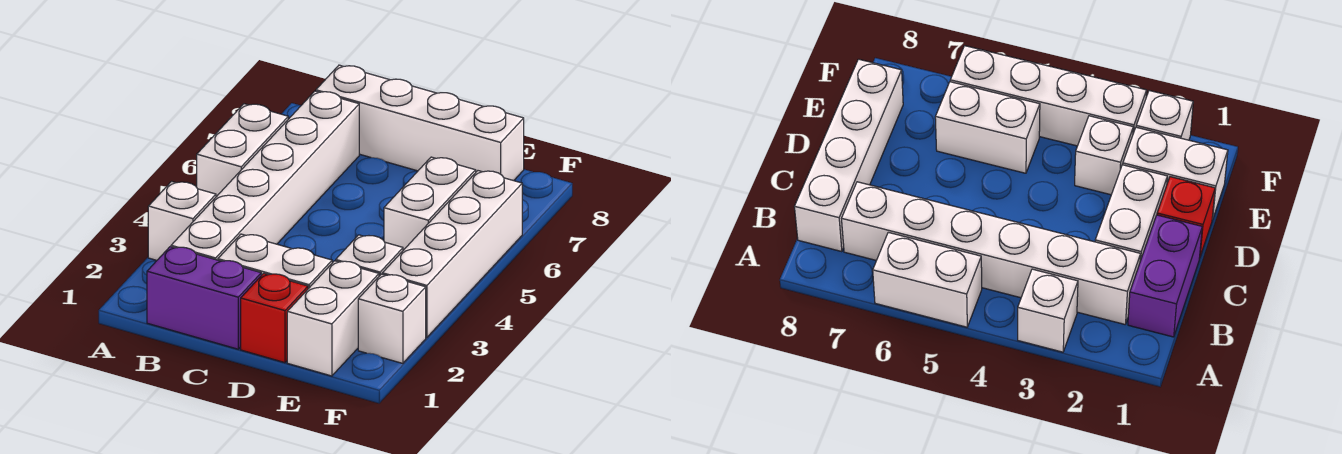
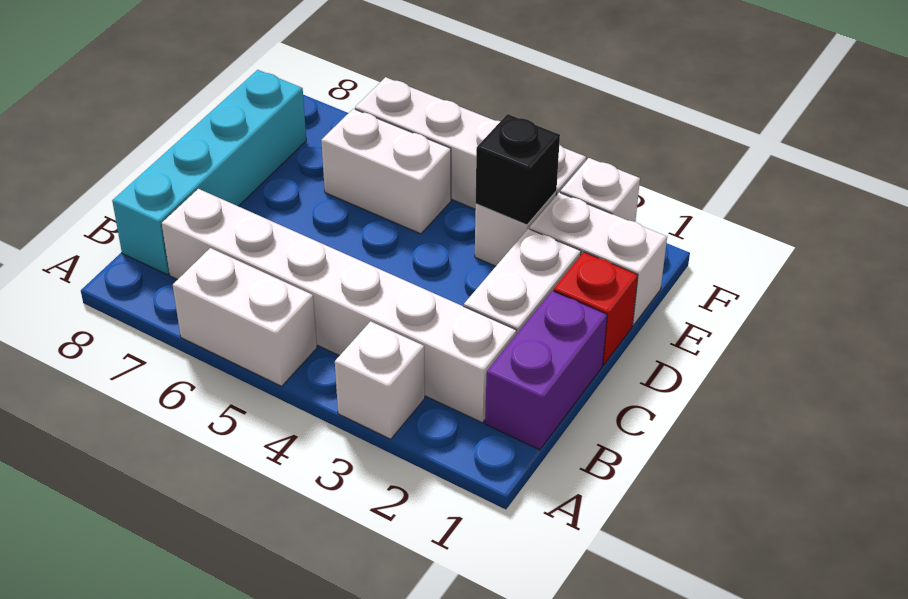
white brick B8:E8 level 1 -> cyan brick B8:E8 level 1
none -> black brick E3 level 2

